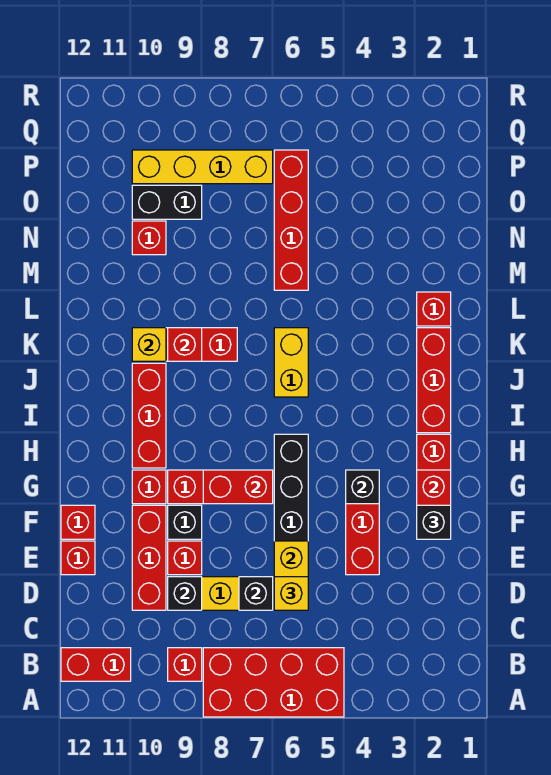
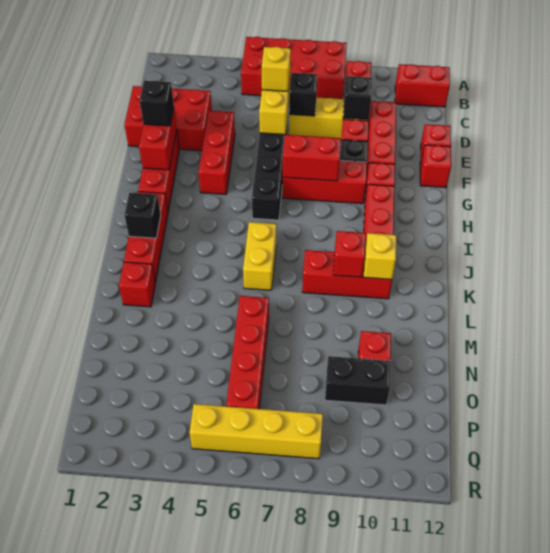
none -> red brick D1:E3 level 1
black brick G4 level 2 -> black brick J2 level 2
yellow brick P7:P10 level 1 -> yellow brick Q5:Q8 level 1

